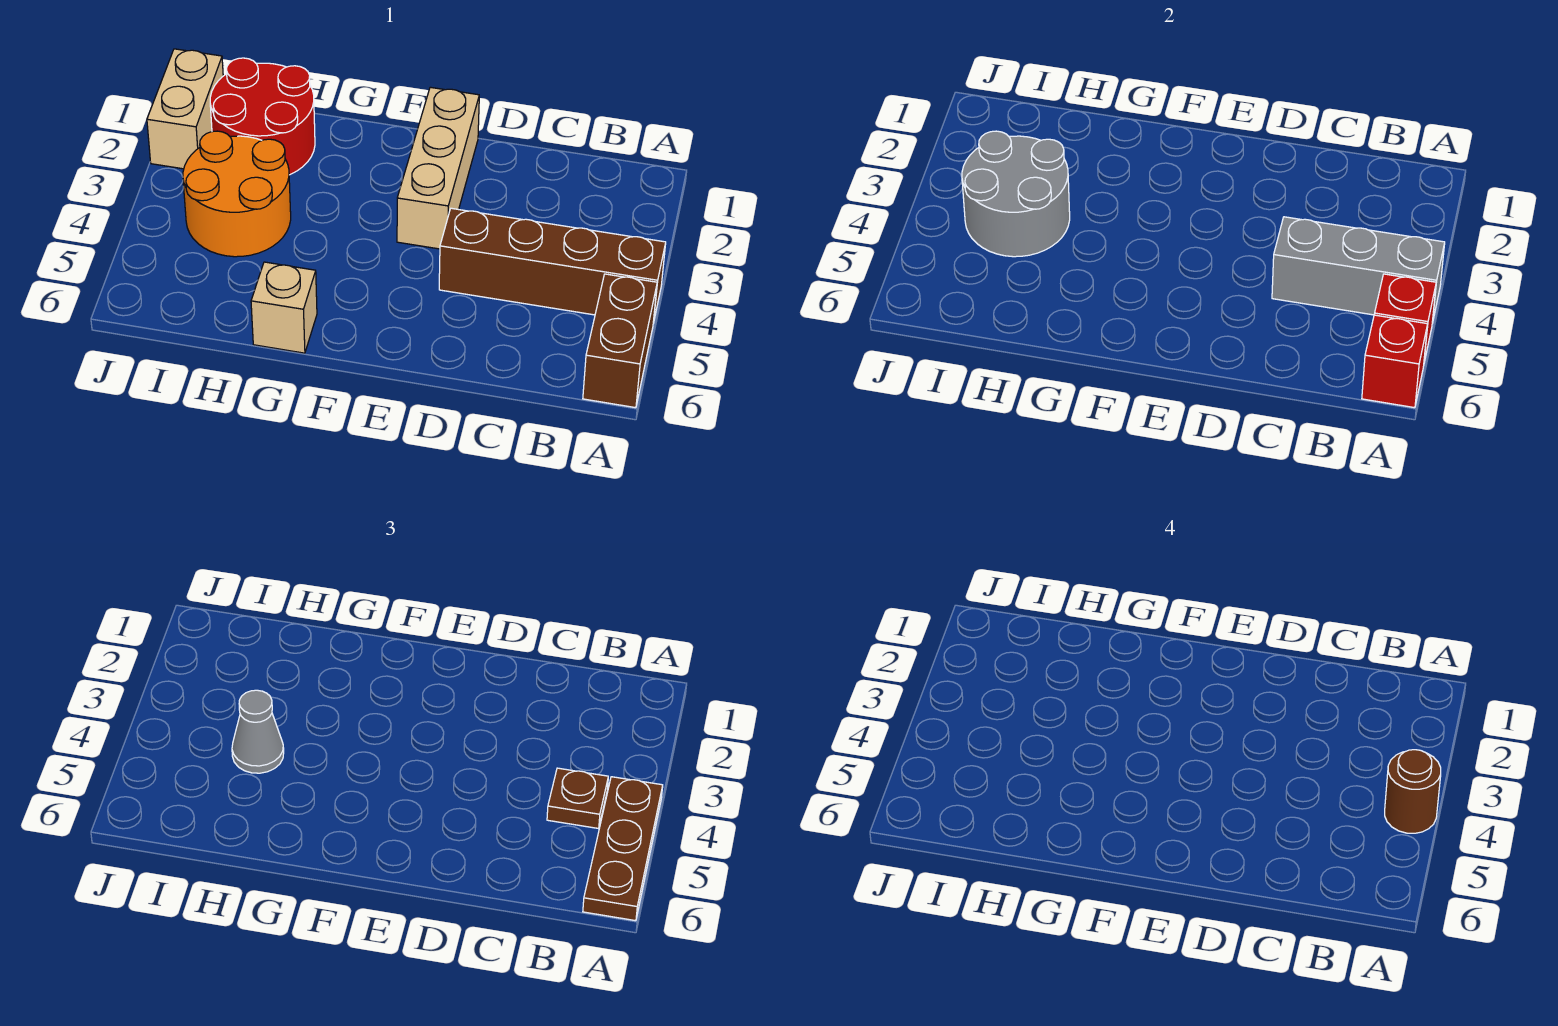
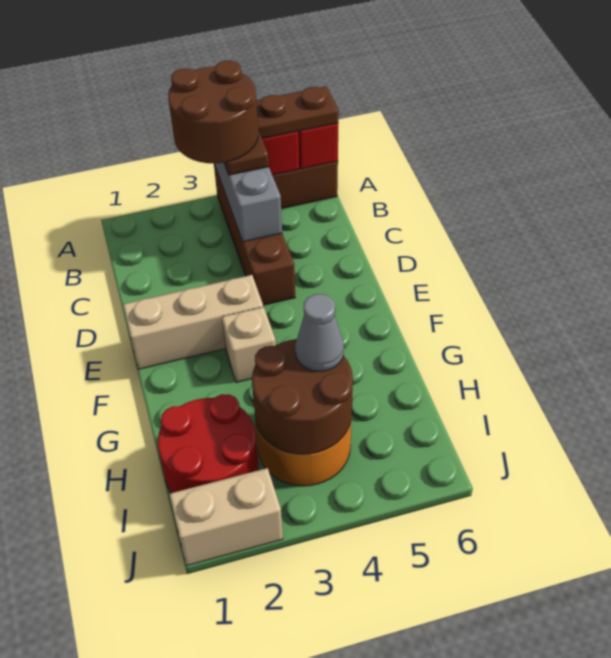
brown round brick A4 level 4 -> brown round brick A3:B4 level 4
tan brick G6 level 1 -> tan brick F3 level 1
grey round brick H3:I4 level 2 -> brown round brick H3:I4 level 2

